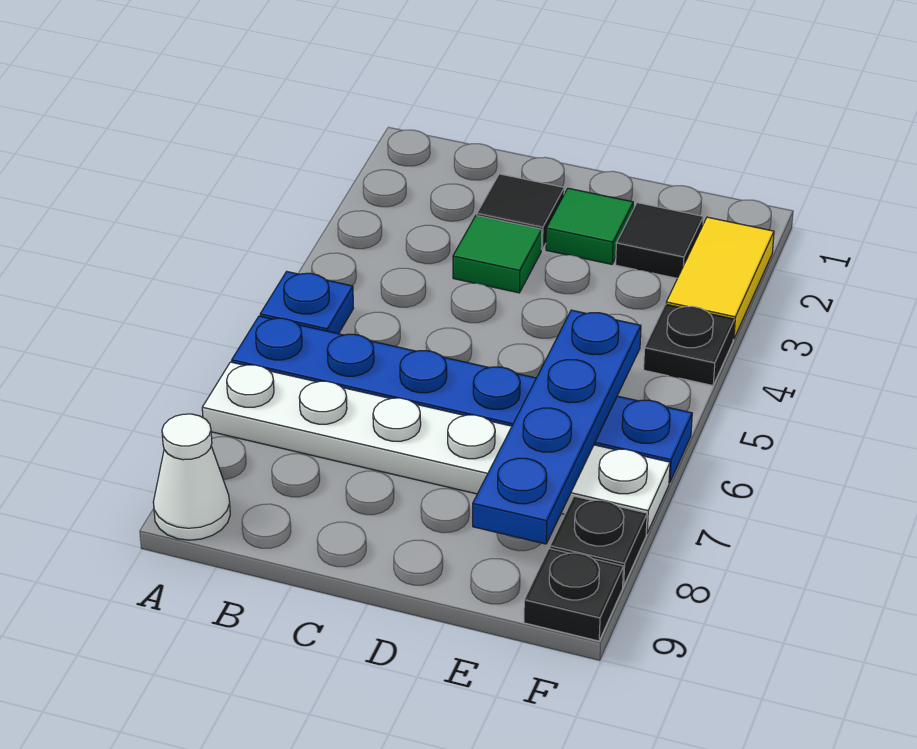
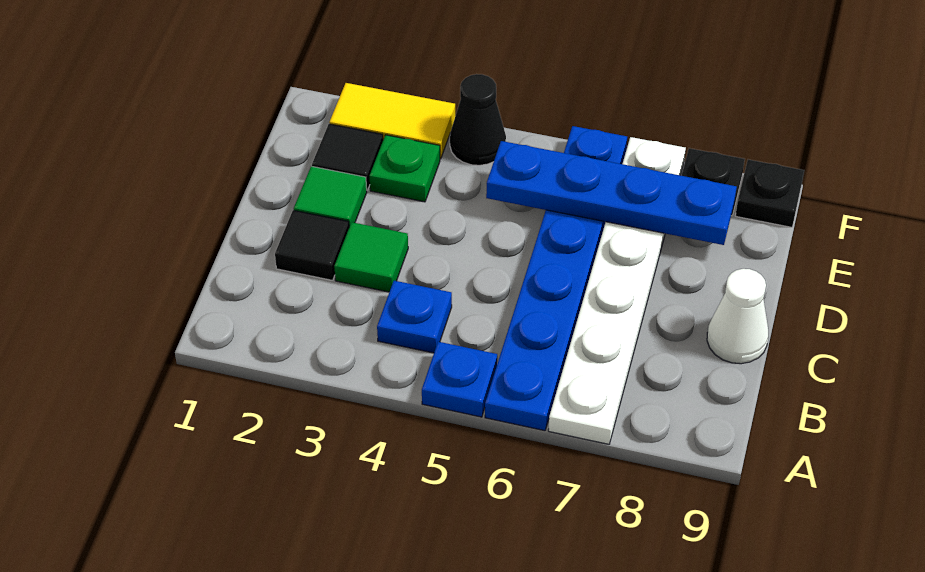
white cone A9 level 1 -> white cone C9 level 1
none -> blue plate B4 level 1
none -> green plate E3 level 1
black plate F4 level 1 -> black cone F4 level 1

